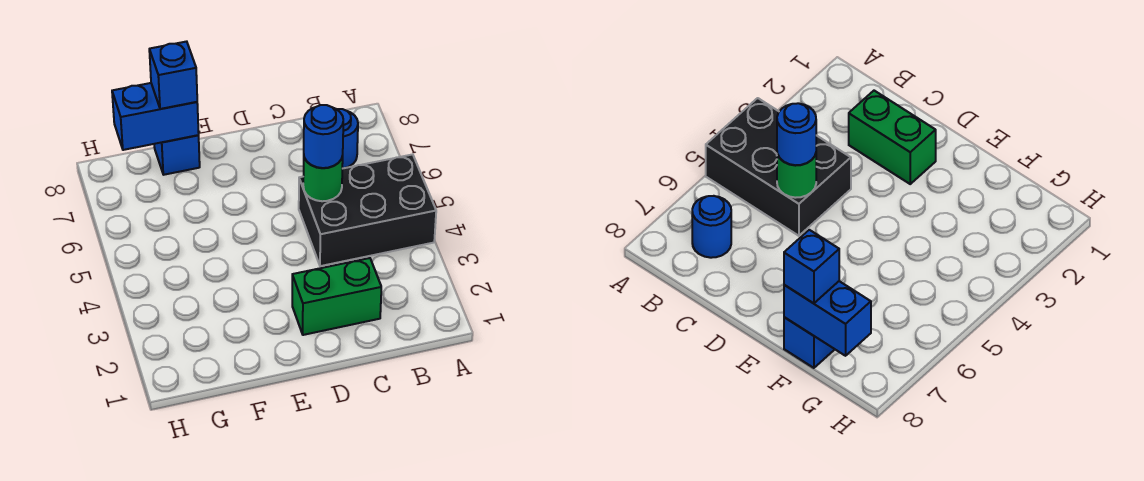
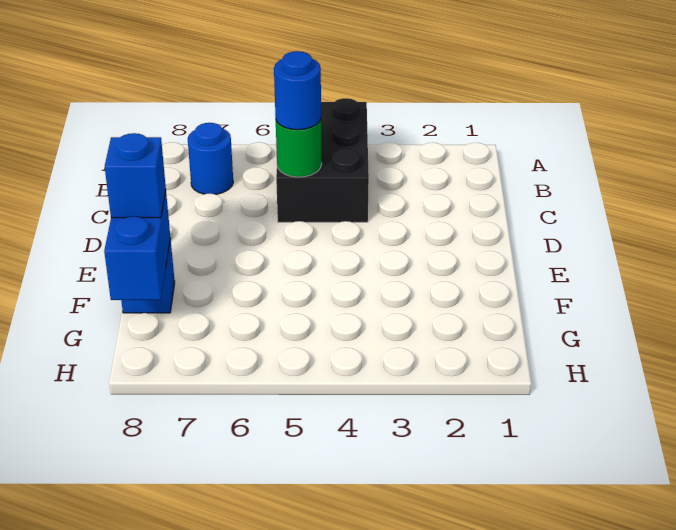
green brick C2:D2 level 1 -> none

